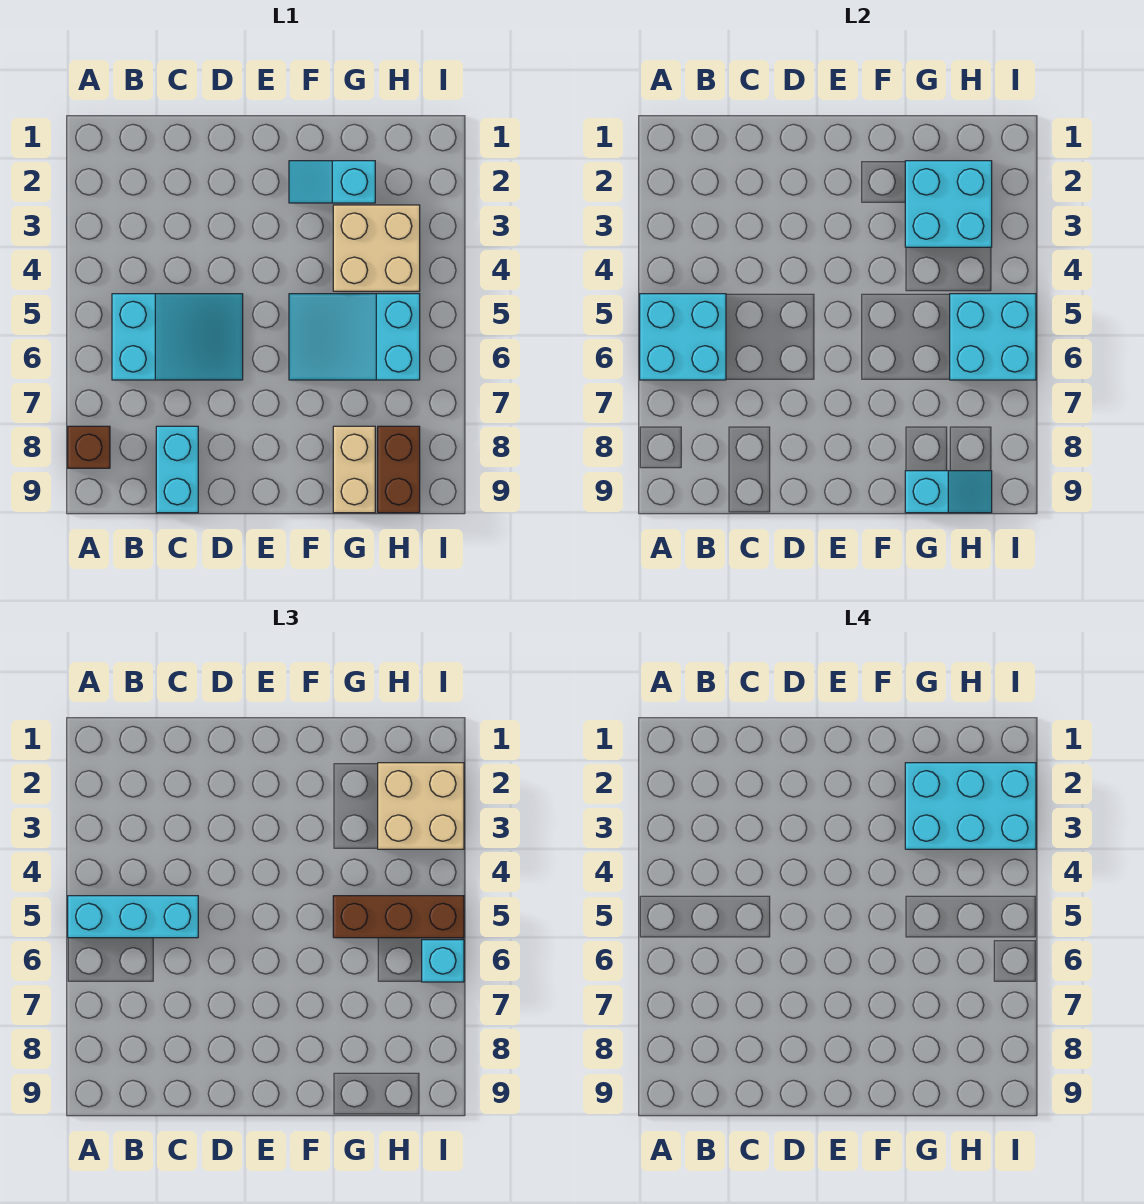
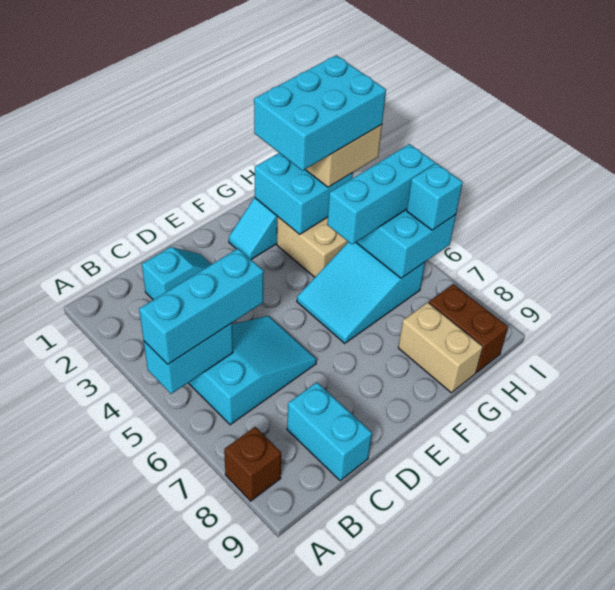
cyan brick A5:B6 level 2 -> cyan brick A5:B5 level 2
brown brick G5:I5 level 3 -> cyan brick G5:I5 level 3
cyan slope G9:H9 level 2 top G -> cyan slope C2:D2 level 1 top C

